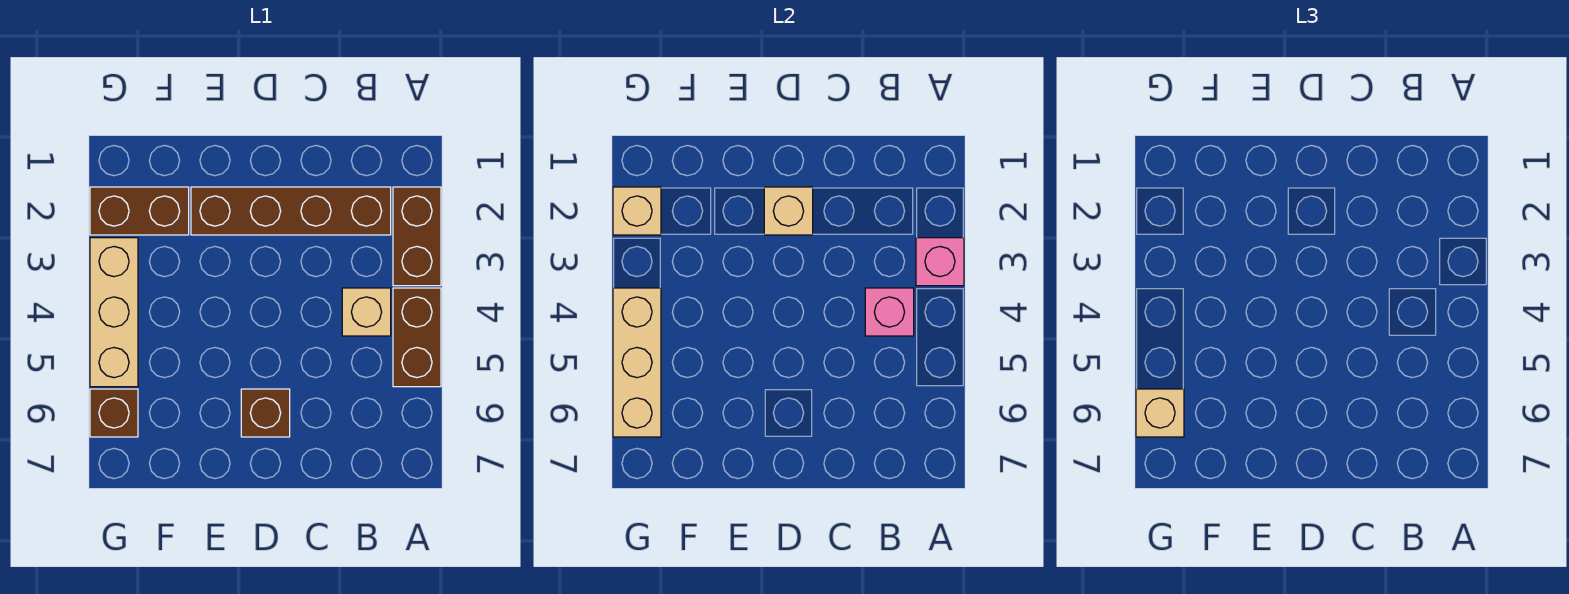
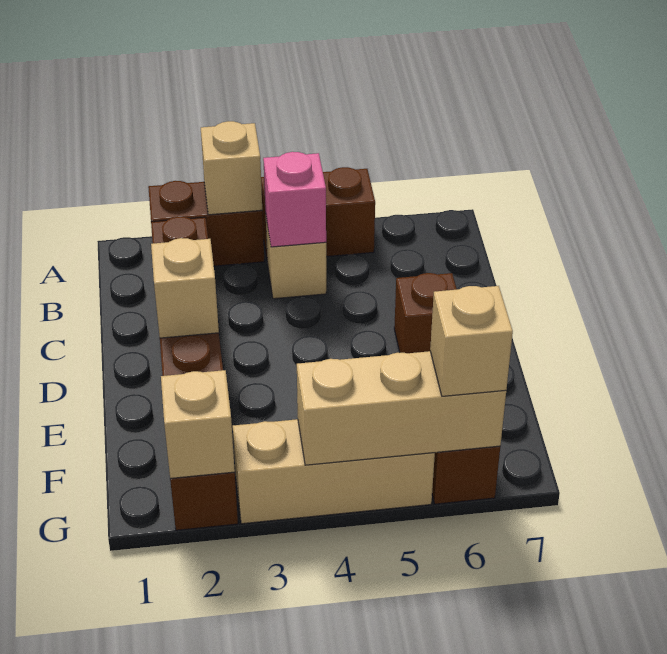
pink brick A3 level 2 -> tan brick A3 level 2

